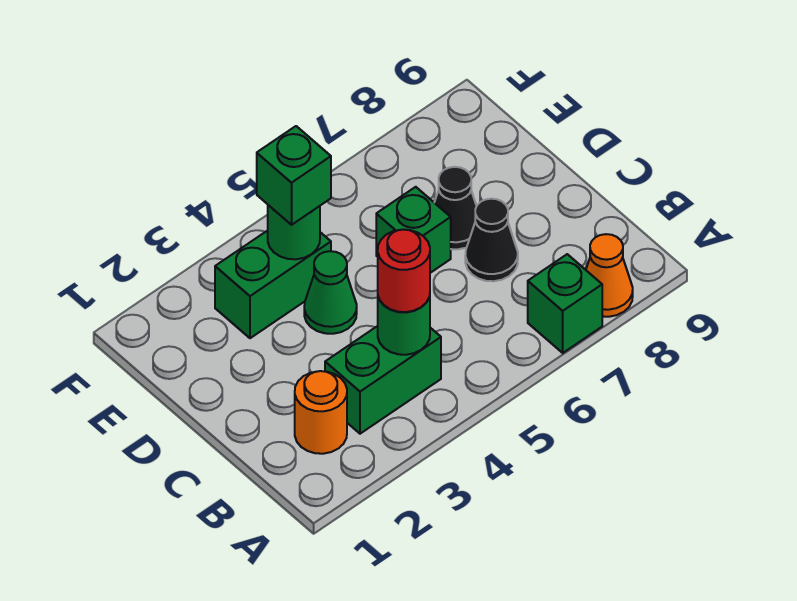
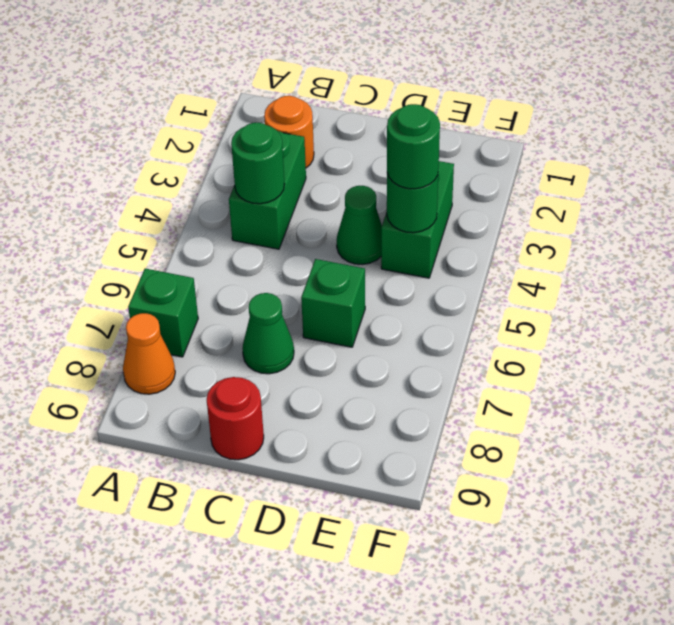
red round brick B4 level 3 -> red round brick C9 level 1
black cone C7 level 1 -> green cone C7 level 1
black cone D7 level 1 -> none
green brick E4 level 3 -> green round brick E4 level 3

